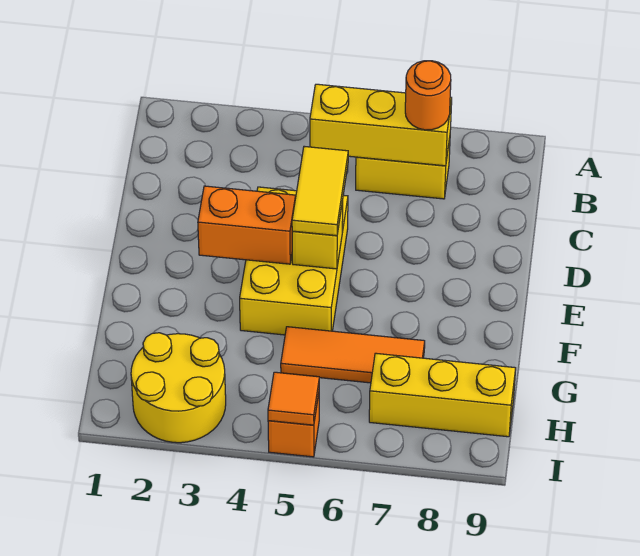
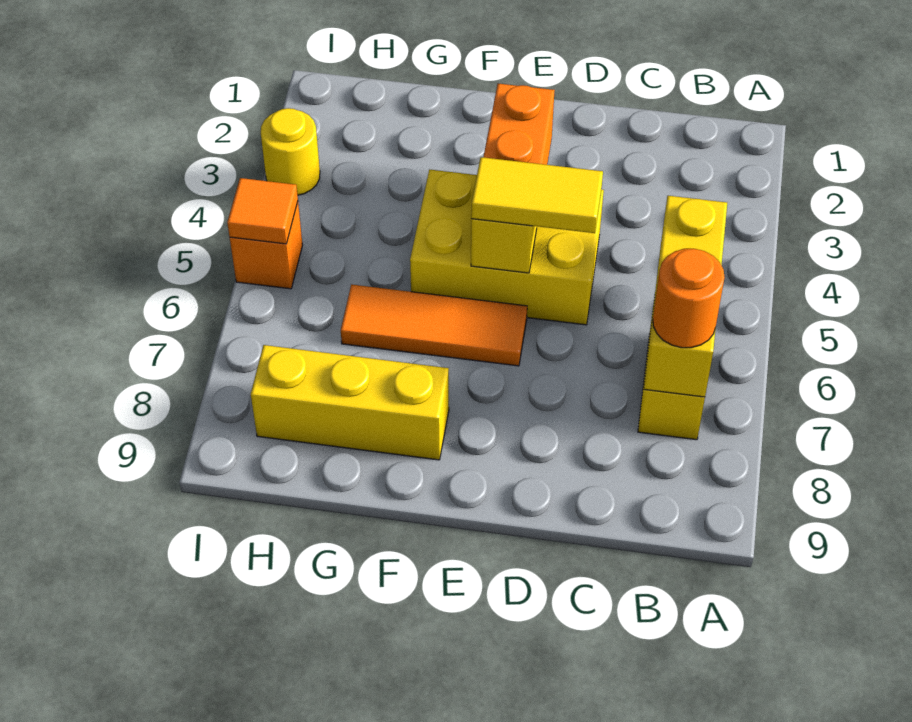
orange tile G5:G7 level 1 -> orange tile E6:G6 level 1
yellow round brick H2:I3 level 1 -> yellow round brick I3 level 1
yellow brick H7:H9 level 1 -> yellow brick F8:H8 level 1

